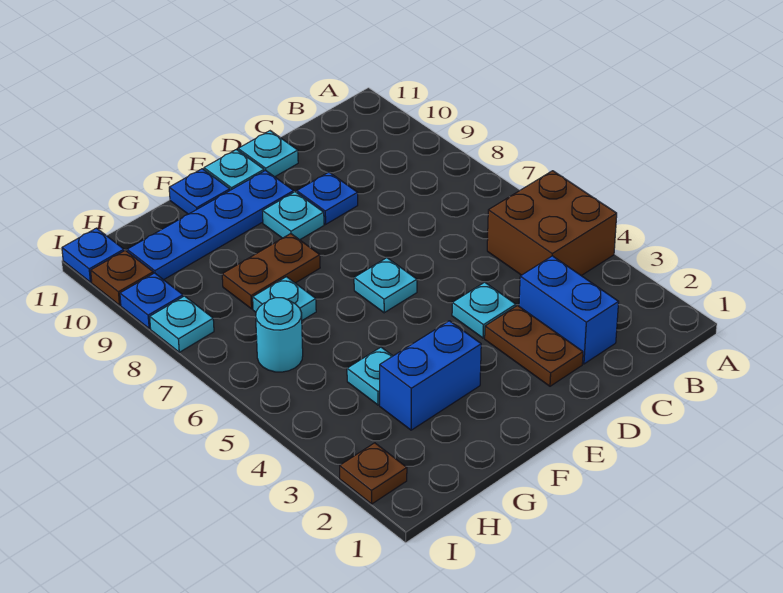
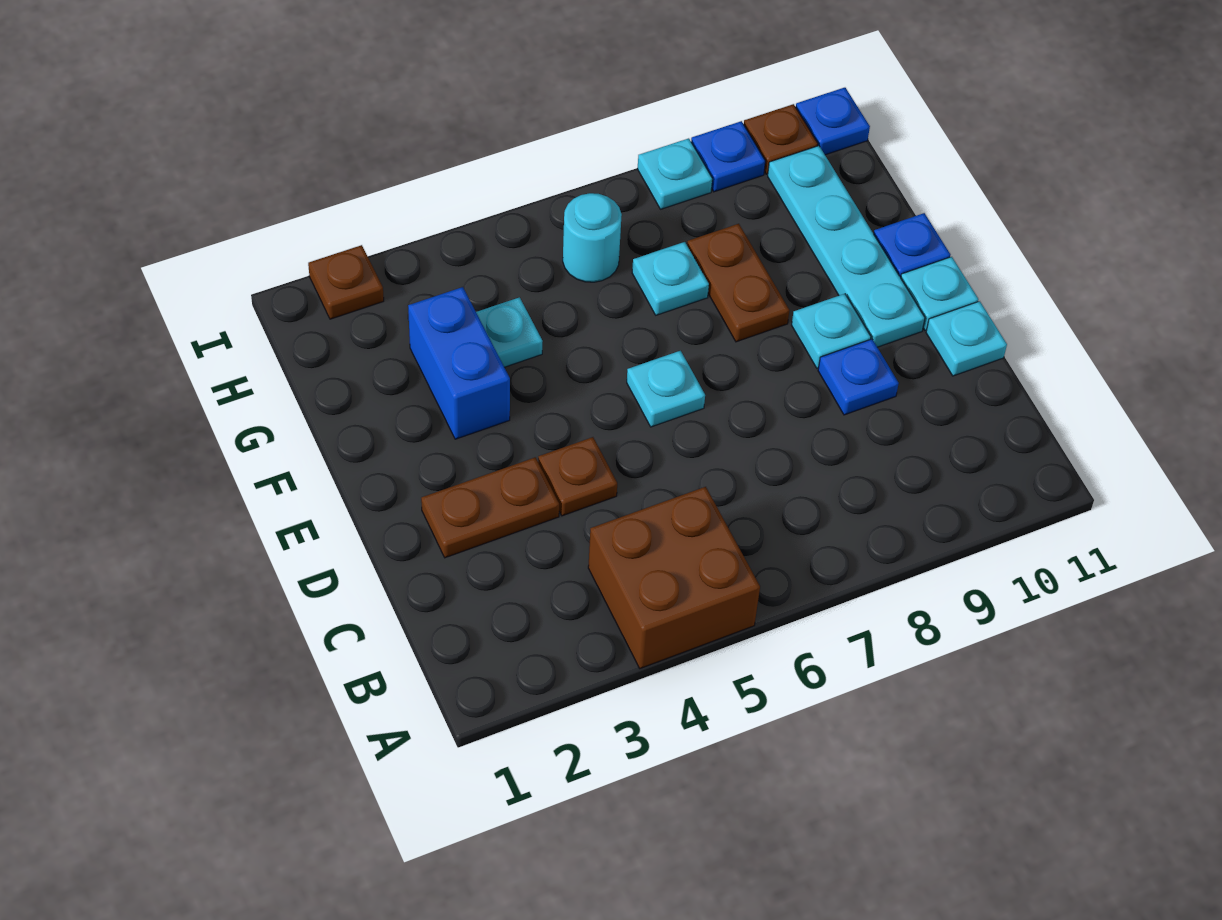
blue brick C2:C3 level 1 -> none
cyan plate D4 level 1 -> brown plate D4 level 1
blue plate E10:H10 level 1 -> cyan plate E10:H10 level 1

